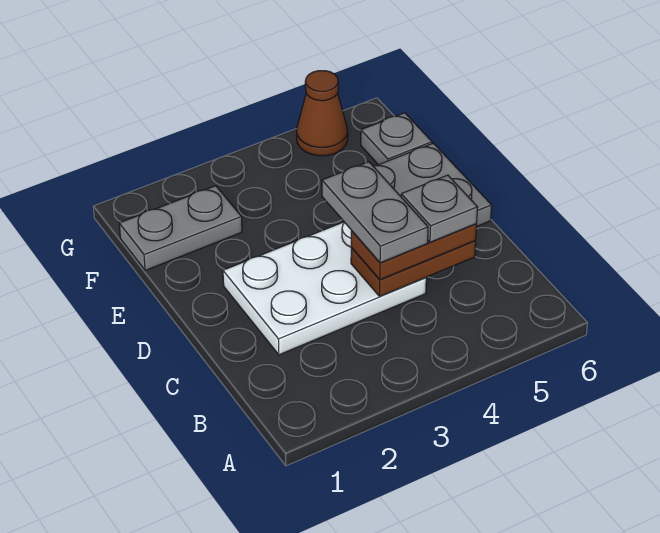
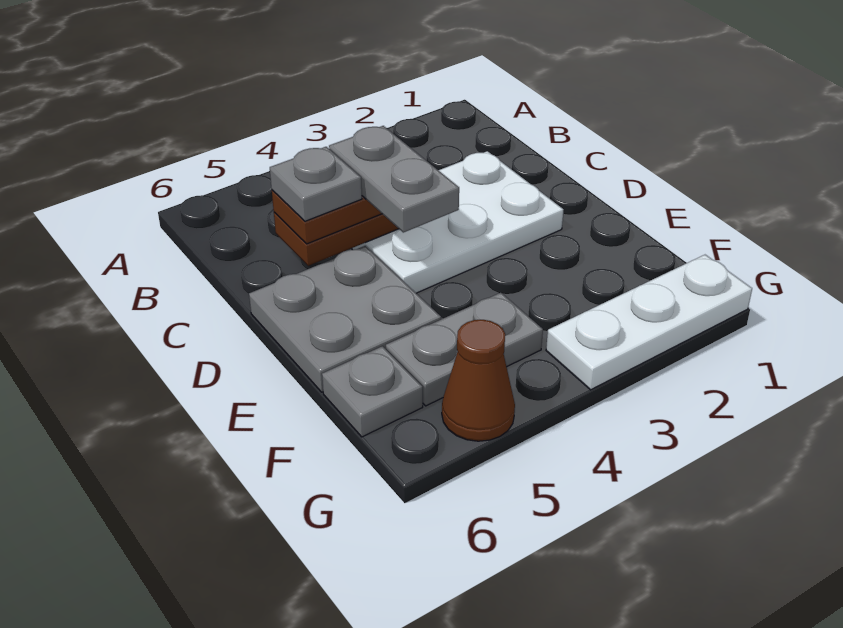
grey plate F1:F2 level 1 -> grey plate F4:F5 level 1
none -> white plate G1:G3 level 1

